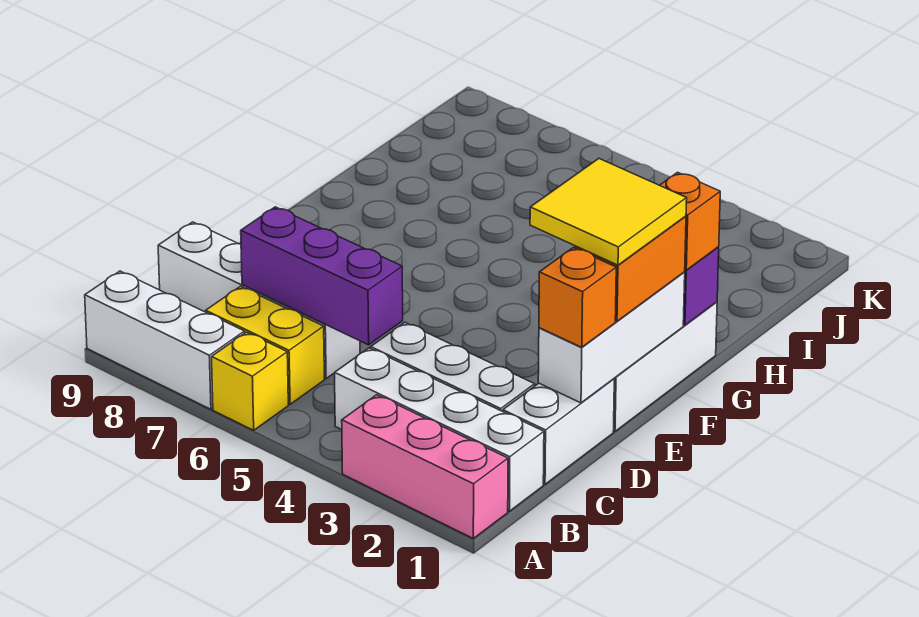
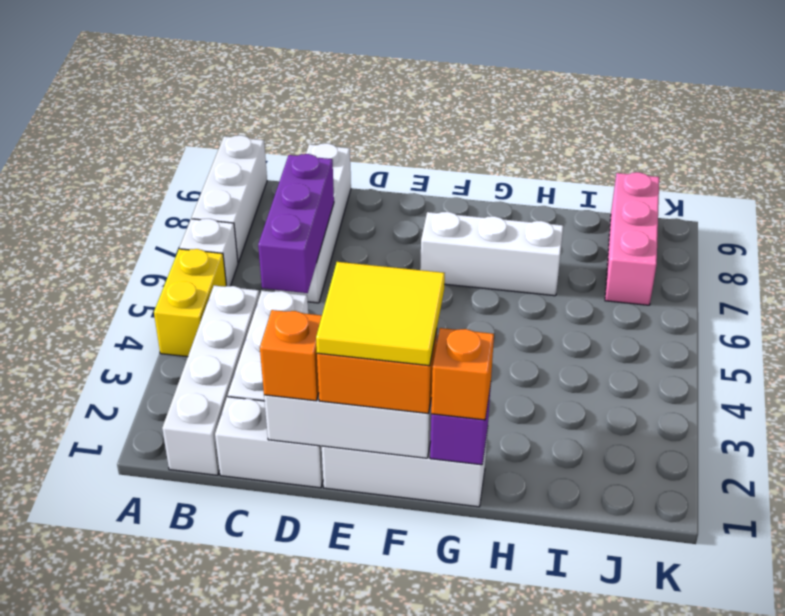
pink brick A1:A3 level 1 -> pink brick J7:J9 level 1
yellow brick A6 level 1 -> white brick A6 level 1
yellow brick B6:B7 level 1 -> yellow brick A4:A5 level 1
none -> white brick F7:H7 level 1

